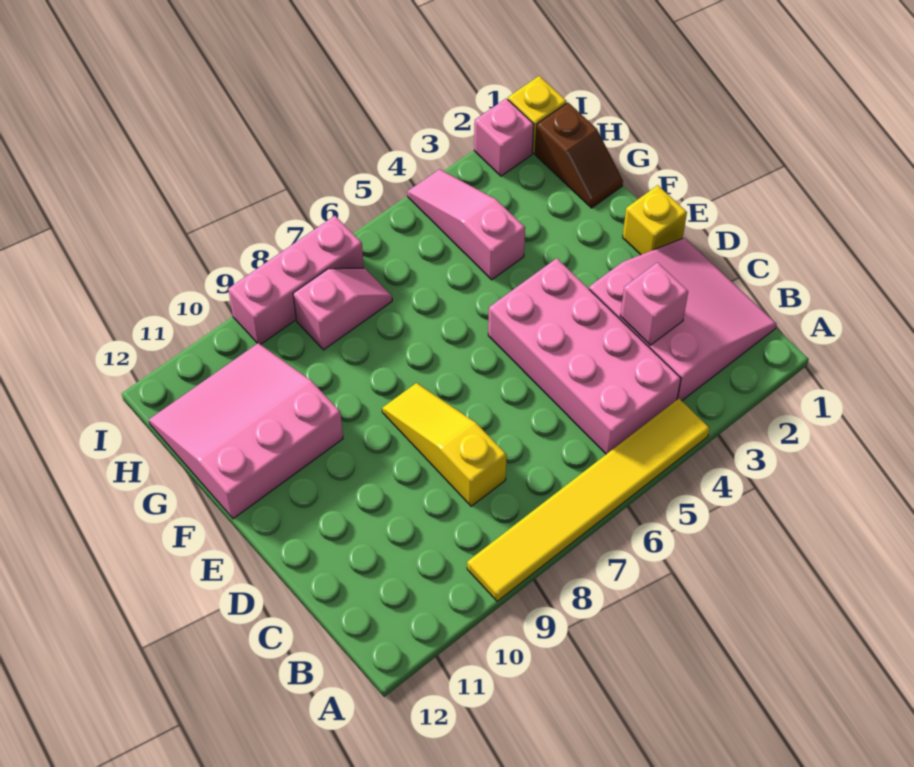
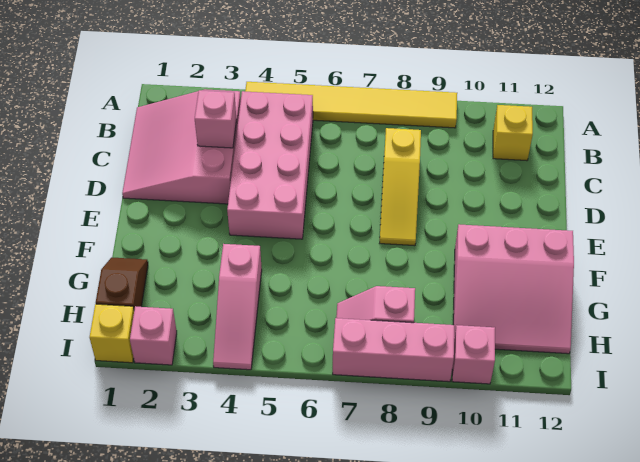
yellow brick E1 level 1 -> yellow brick B11 level 1
none -> pink brick I10 level 1

